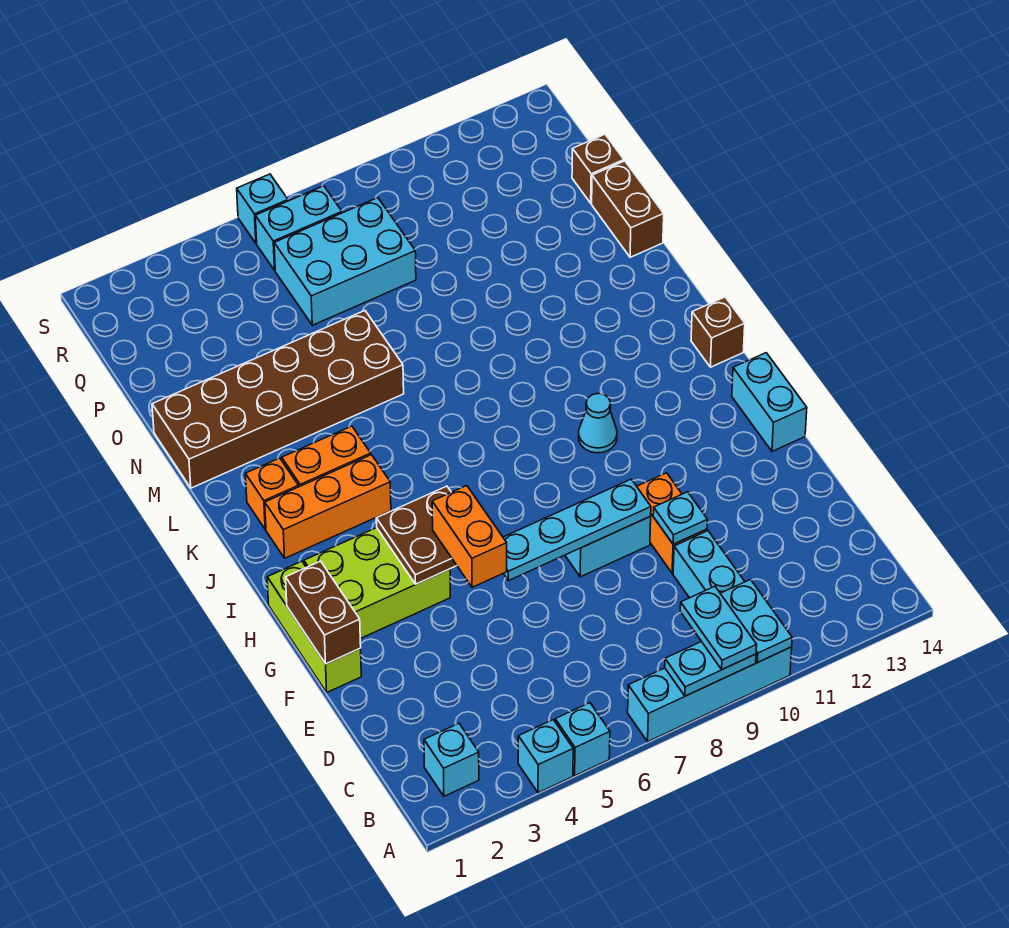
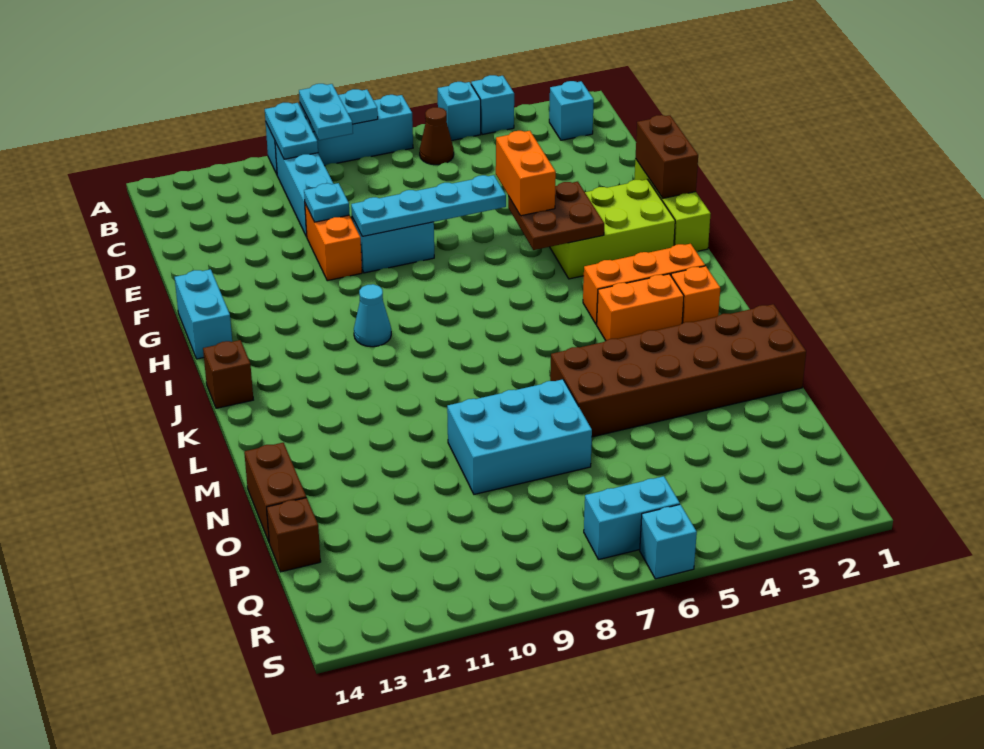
none -> brown cone B6 level 1
cyan brick P6:Q8 level 1 -> cyan brick N7:O9 level 1

